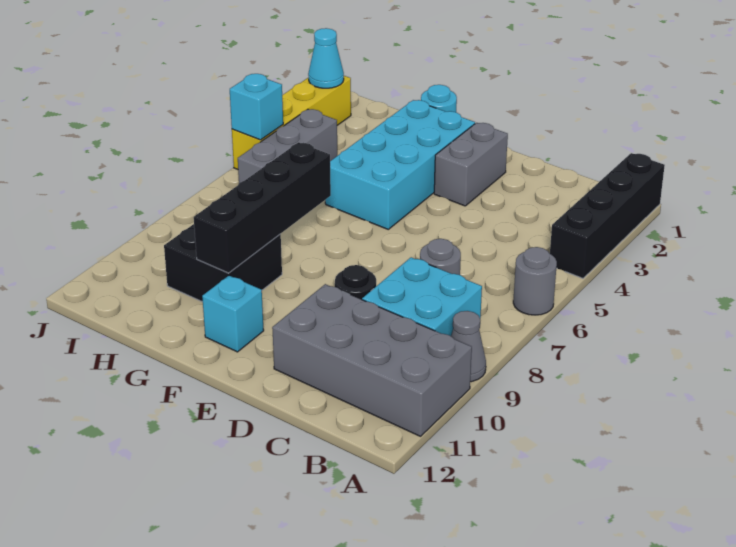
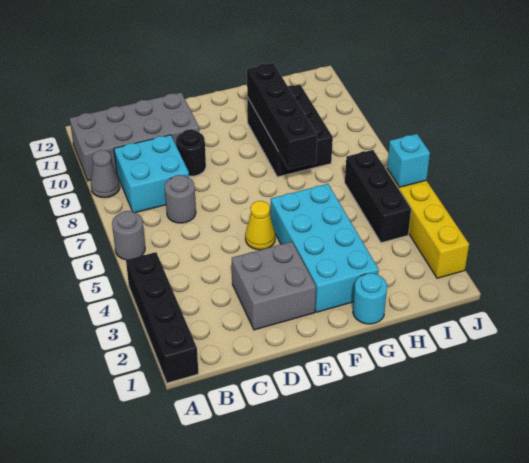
grey brick E2:E3 level 1 -> grey brick D2:E3 level 1
none -> yellow cone E5 level 1
cyan brick F11 level 1 -> none
black brick G9:H10 level 1 -> black brick G8:H10 level 1
grey brick I4:I6 level 1 -> black brick I4:I6 level 1
cyan cone J2 level 2 -> none

